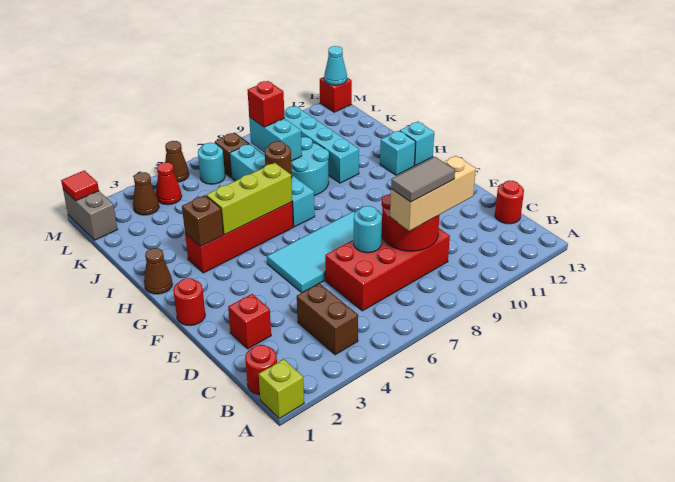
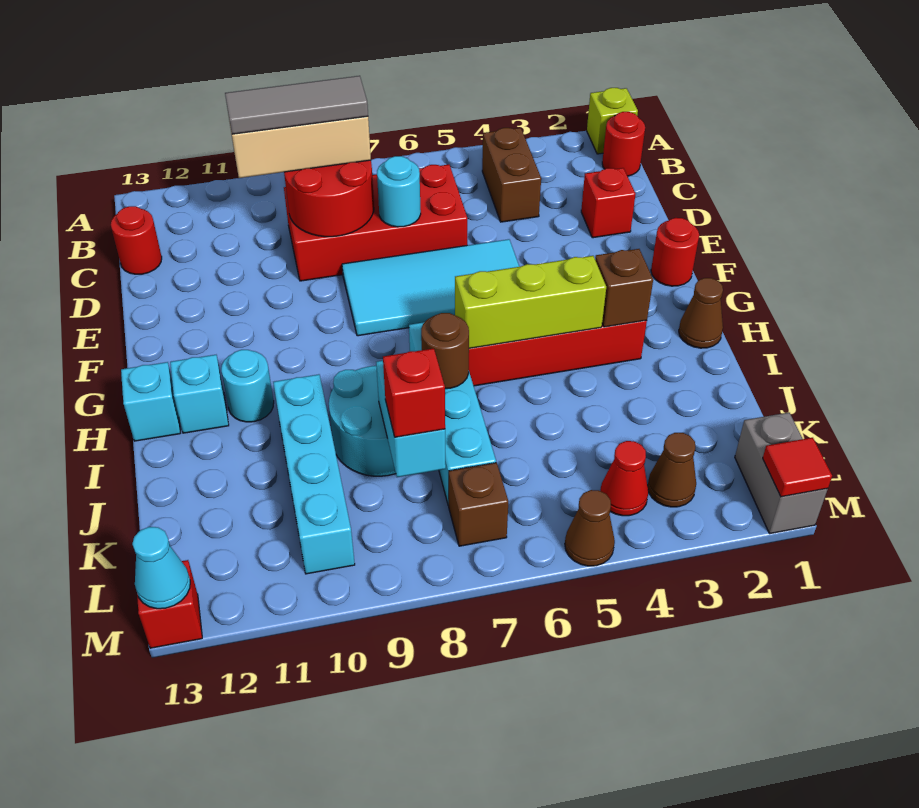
grey tile C8:C9 level 4 -> grey tile C8:C10 level 4
cyan round brick L6 level 1 -> cyan round brick H11 level 1

